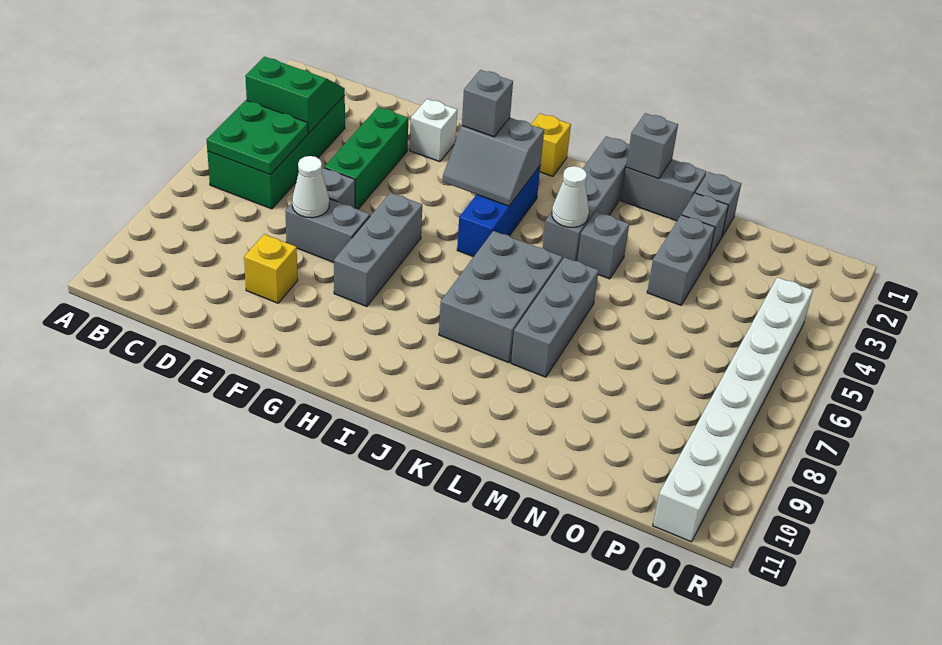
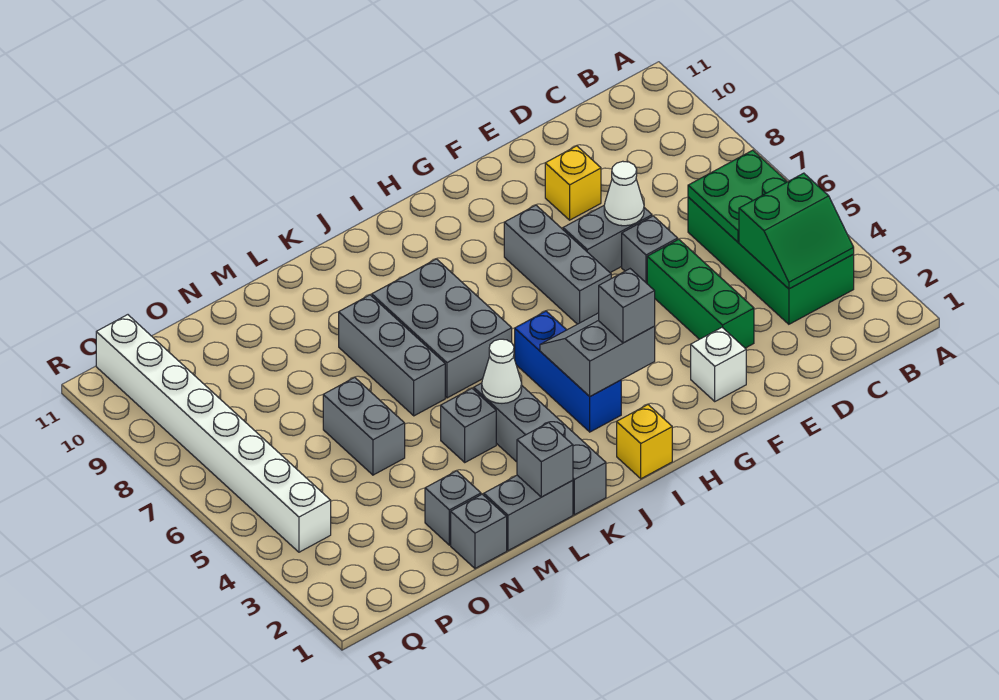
grey brick N3:N4 level 1 -> grey brick N5:N6 level 1

